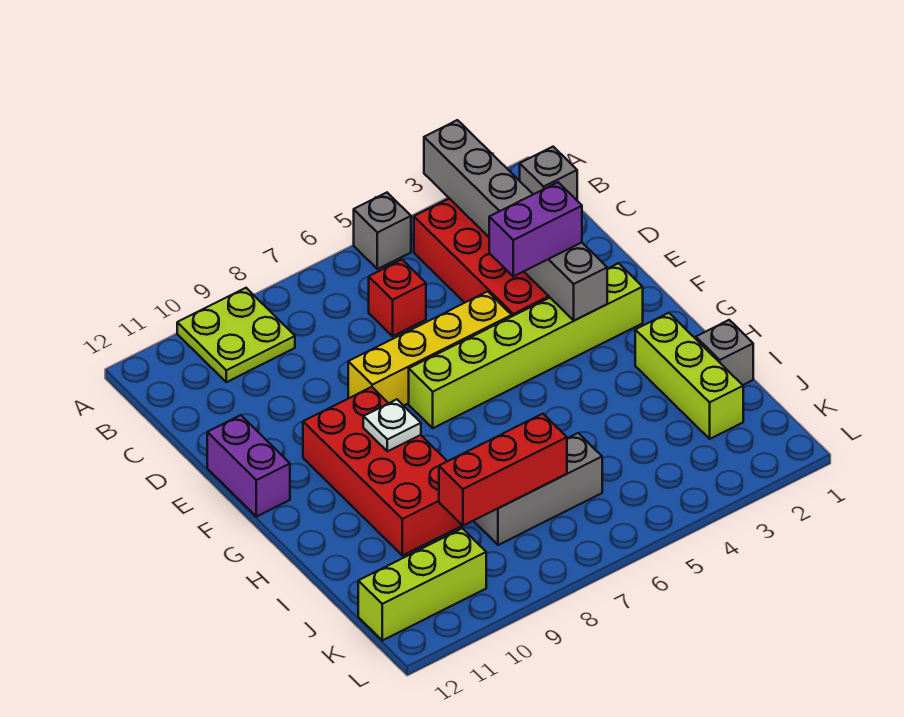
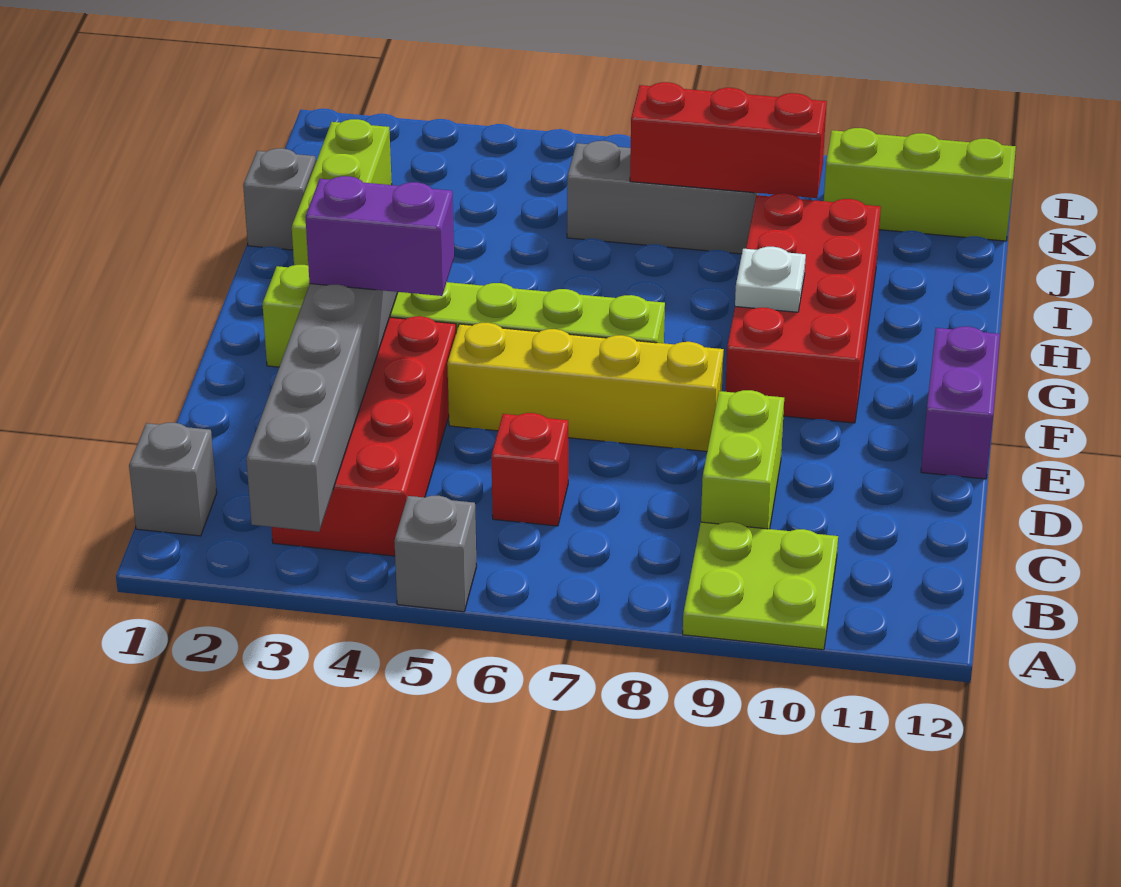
none -> lime brick C9:D9 level 1

